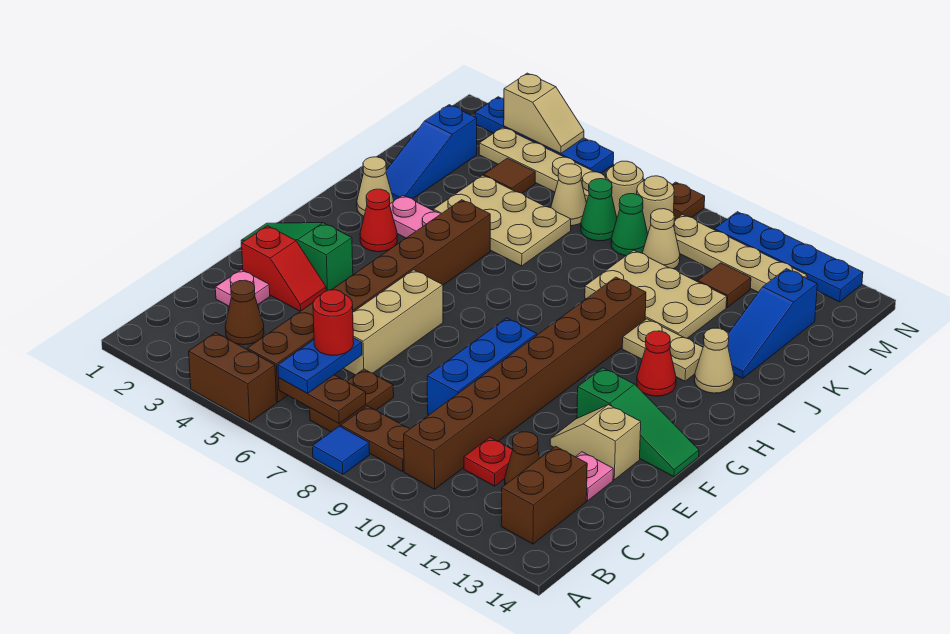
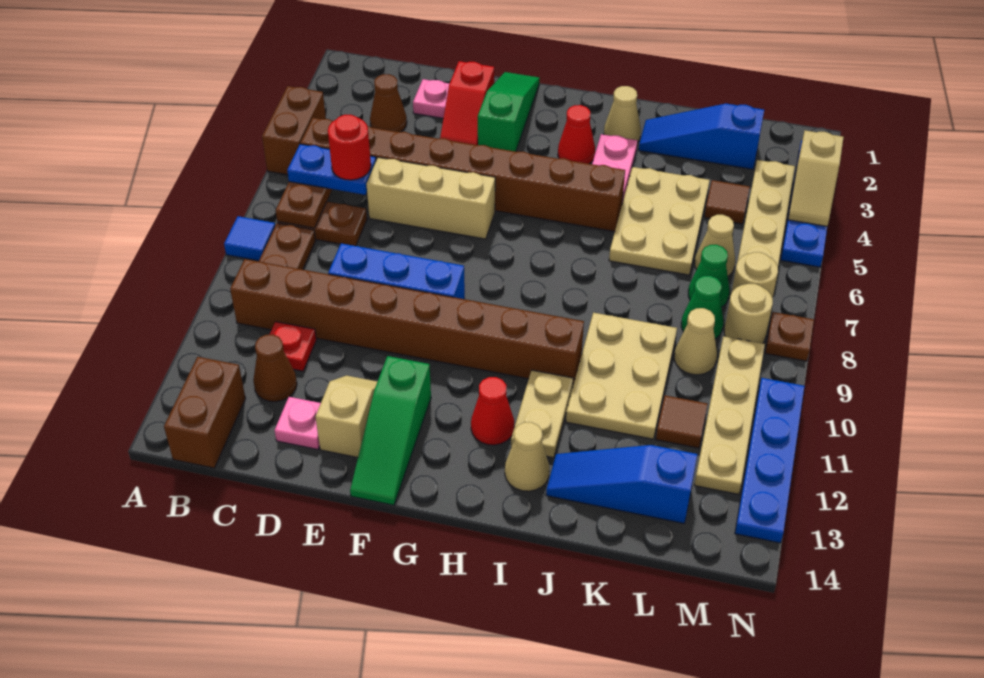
brown brick B13:C13 level 1 -> brown brick B13:B14 level 1

